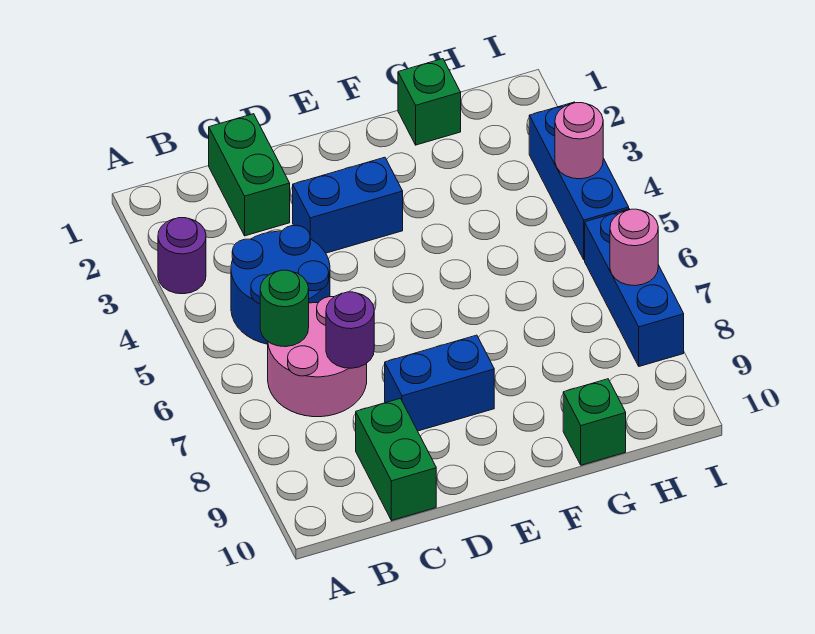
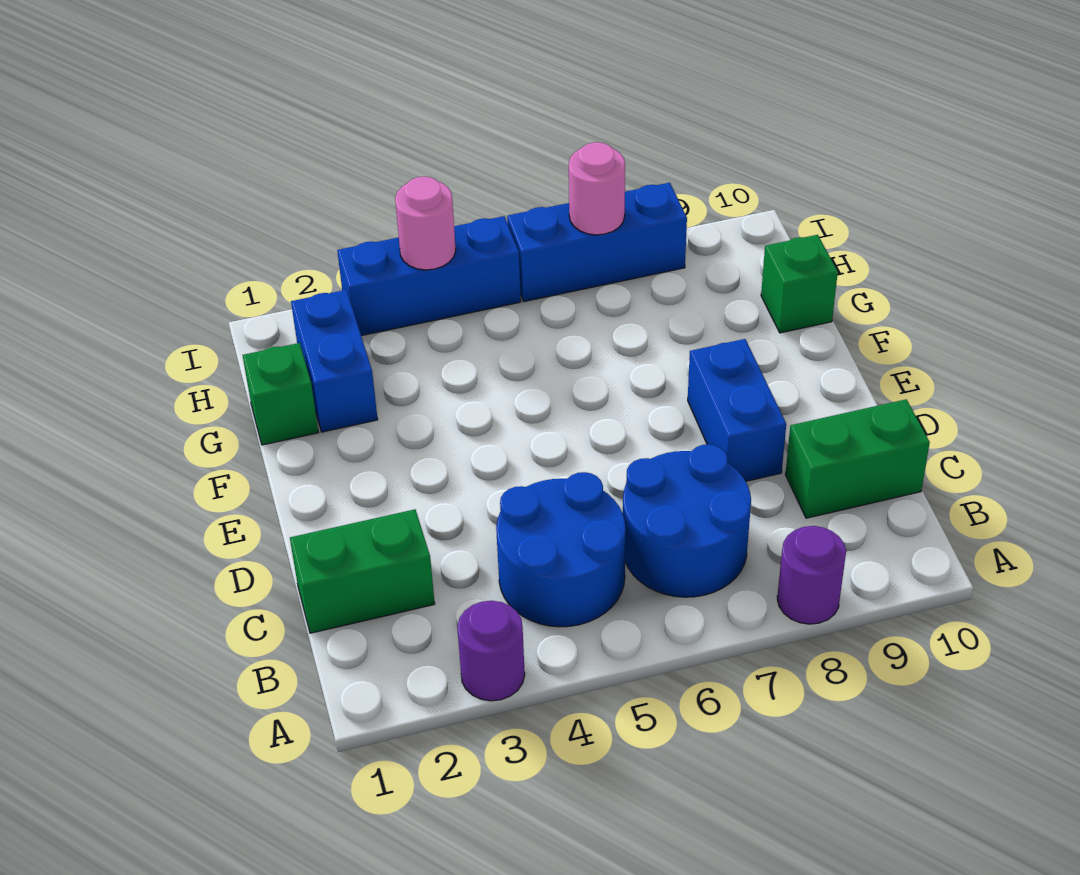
pink round brick B6:C7 level 1 -> blue round brick B6:C7 level 1
green round brick B6 level 2 -> none
purple round brick C7 level 2 -> purple round brick A8 level 1
blue brick D3:E3 level 1 -> blue brick G2:H2 level 1

